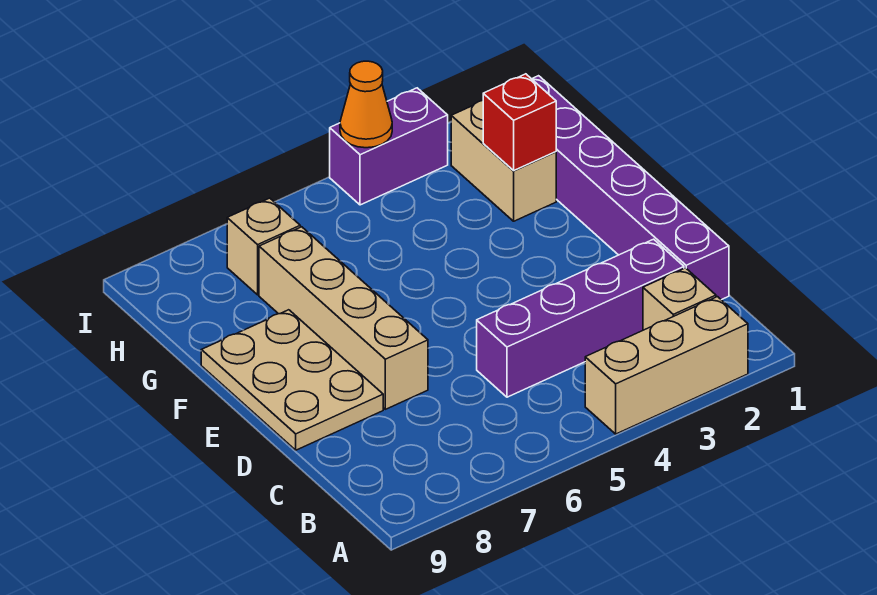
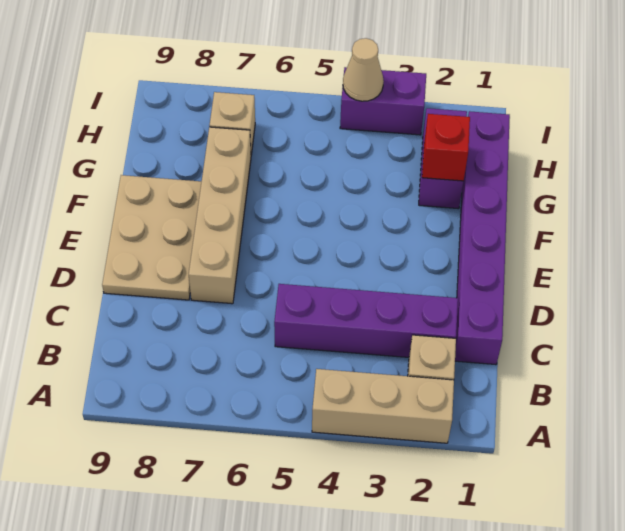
tan brick G2:H2 level 1 -> purple brick G2:H2 level 1
orange cone I4 level 2 -> tan cone I4 level 2

